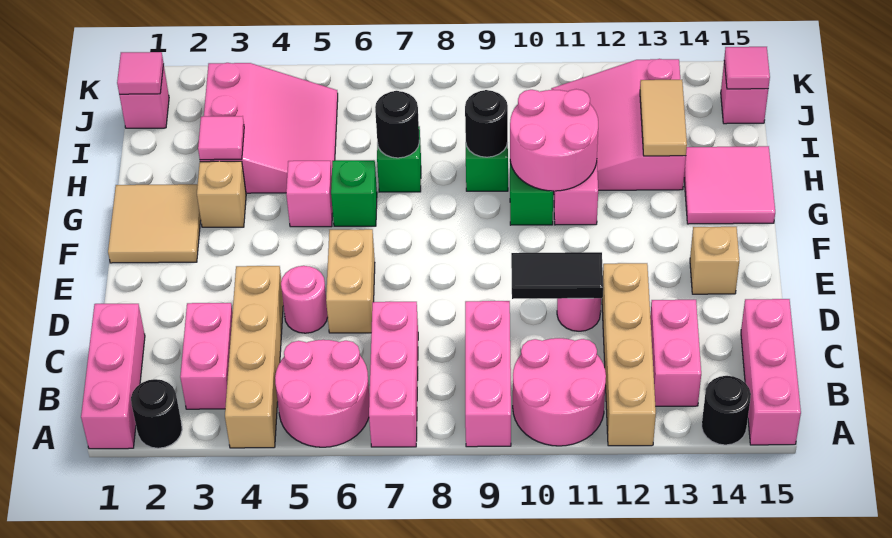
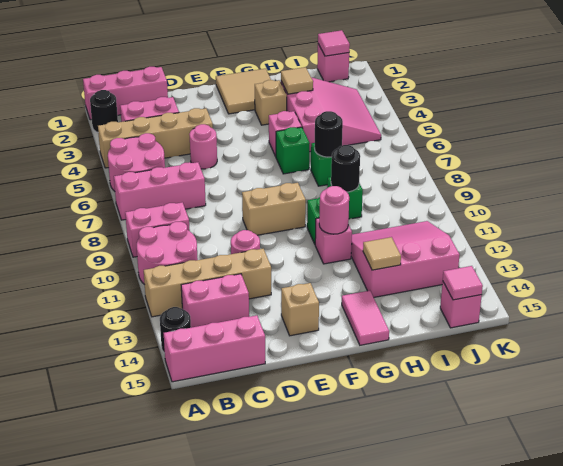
pink brick A9:C9 level 1 -> pink brick A9:B9 level 1
tan brick D6:E6 level 1 -> tan brick E9:F9 level 1
black tile D10:D11 level 2 -> none
pink round brick G10:H11 level 2 -> pink round brick G11 level 2
pink tile G14:H15 level 1 -> pink tile G14:G15 level 1
pink slope H3:J5 level 1 top 3 -> pink slope H3:J5 level 1 top H
pink tile H3 level 2 -> tan tile H3 level 2
tan tile H13:I13 level 2 -> tan tile H13 level 2

